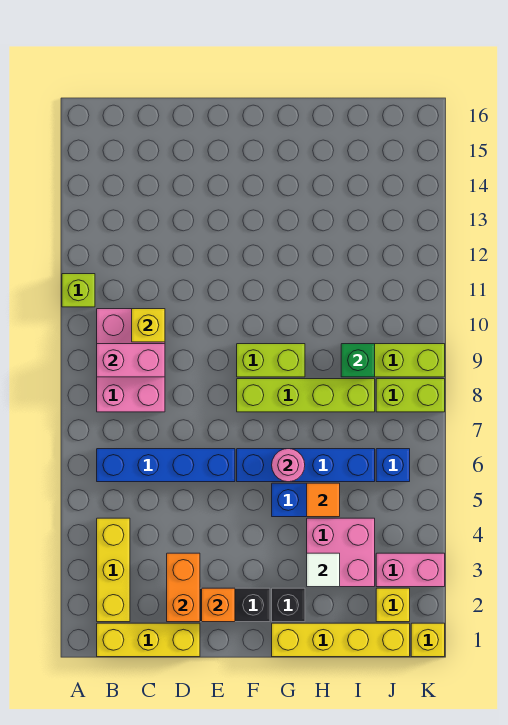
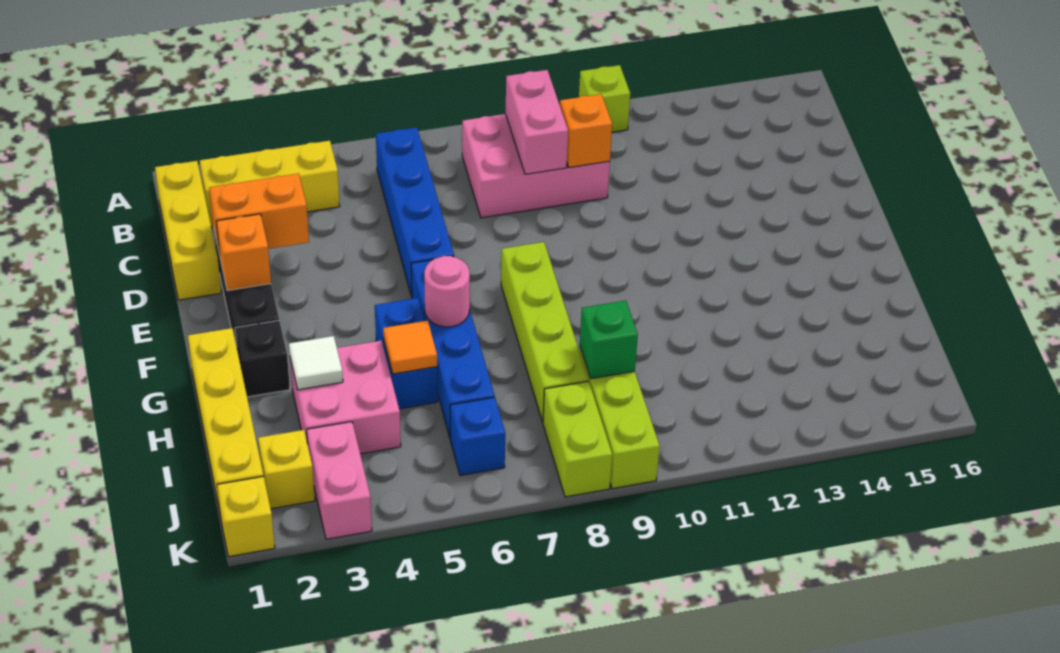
yellow brick C10 level 2 -> orange brick C10 level 2
lime brick F9:G9 level 1 -> none

